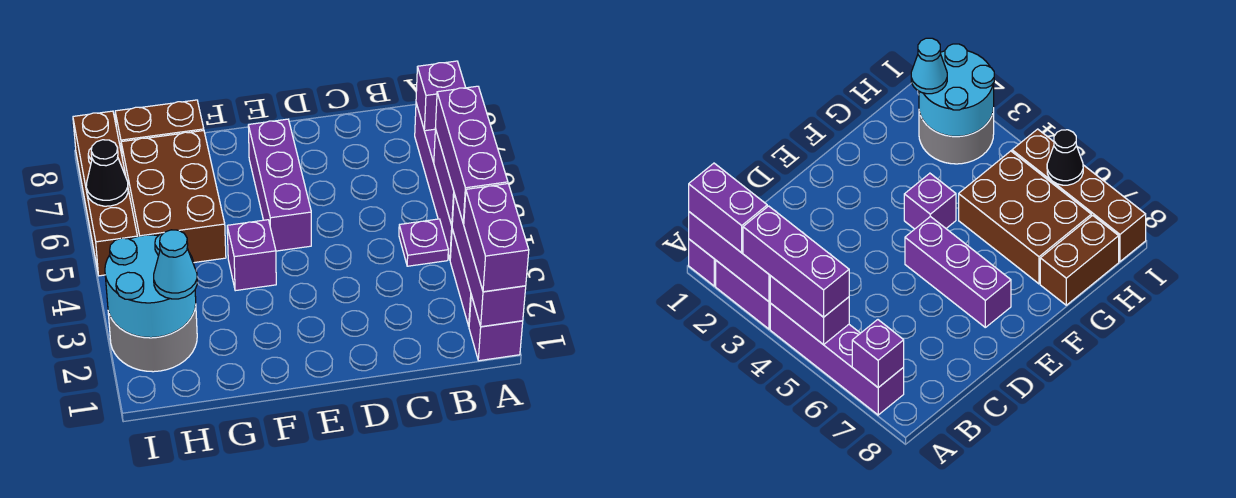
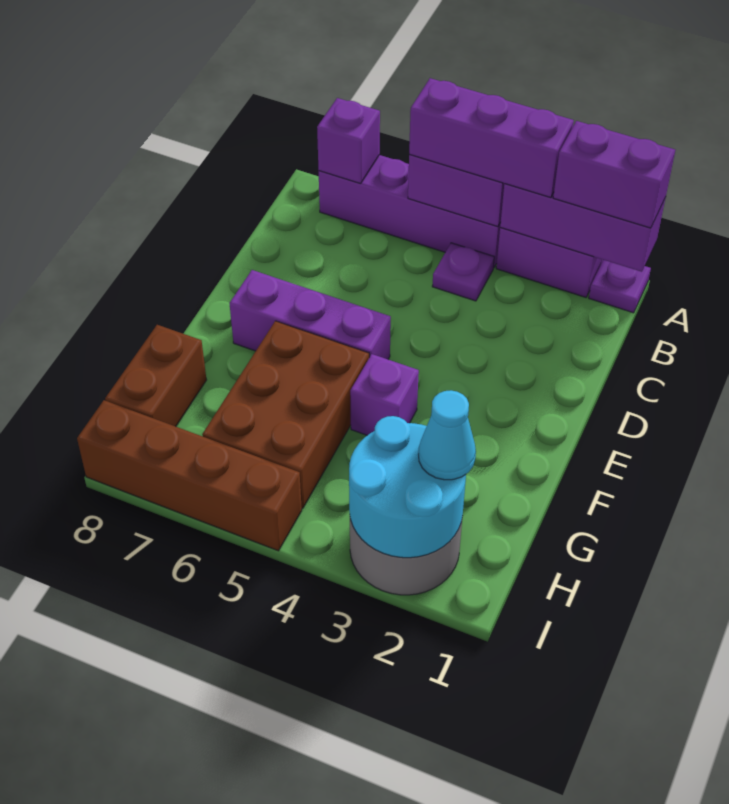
purple brick A1 level 1 -> purple plate A1 level 1
brown brick G5:H7 level 1 -> brown brick F5:H6 level 1
black cone I6 level 2 -> none

